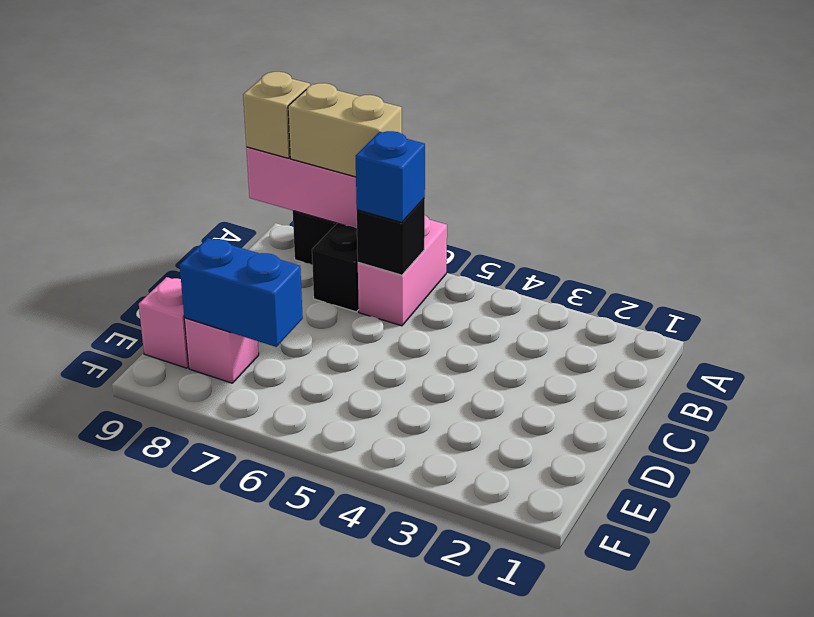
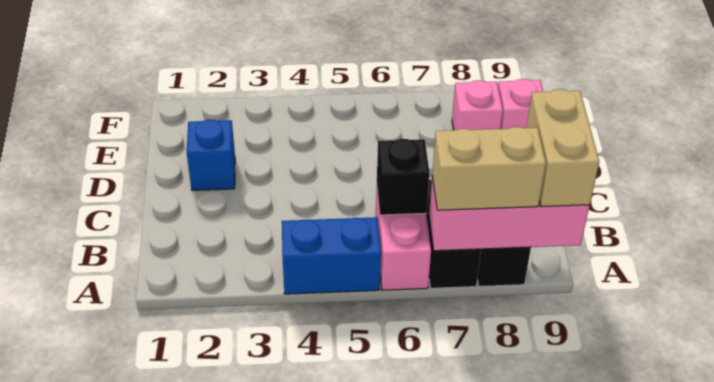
tan brick A9 level 3 -> tan brick A9:B9 level 3
blue brick B6 level 3 -> blue brick D2 level 1
blue brick E7:E8 level 2 -> blue brick A4:A5 level 1

